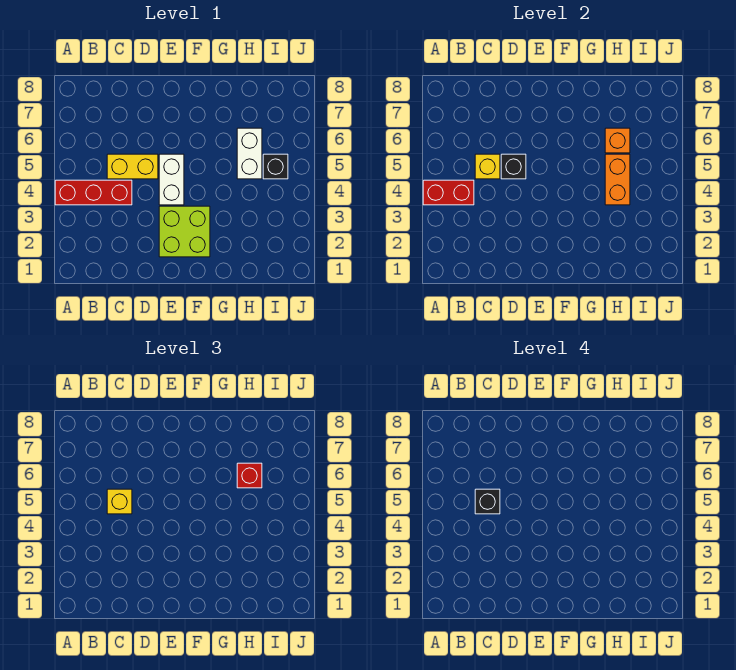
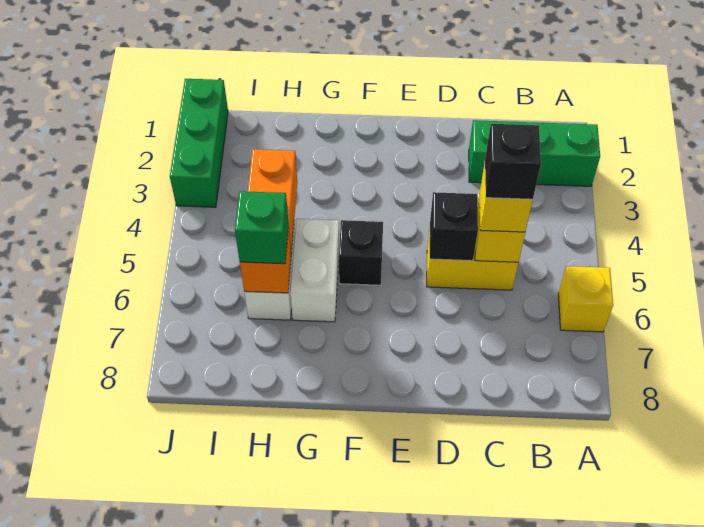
none -> green brick A2:C2 level 1
red brick A4:C4 level 1 -> none
red brick A4:B4 level 2 -> none
none -> yellow brick A6 level 1
lime brick E2:F3 level 1 -> none
white brick E4:E5 level 1 -> white brick G5:G6 level 1
red brick H6 level 3 -> green brick H6 level 3
black brick I5 level 1 -> black brick F5 level 1
none -> green brick J1:J3 level 1

